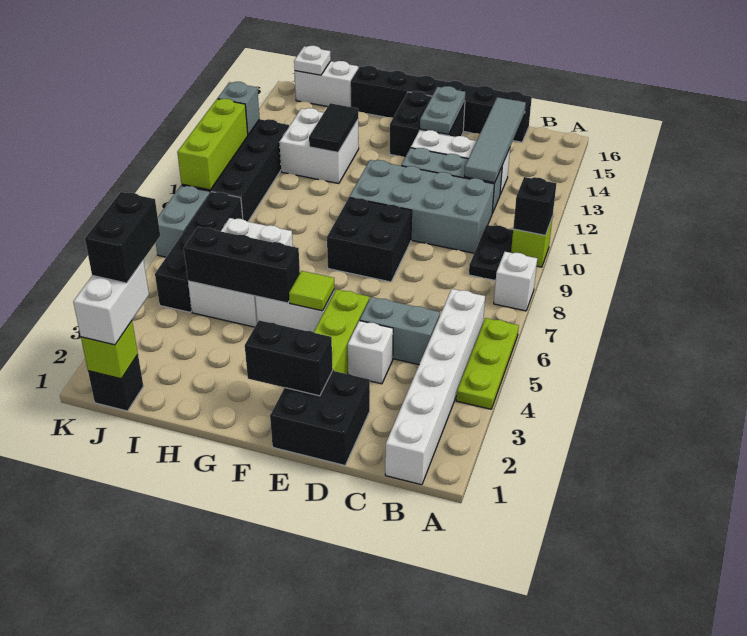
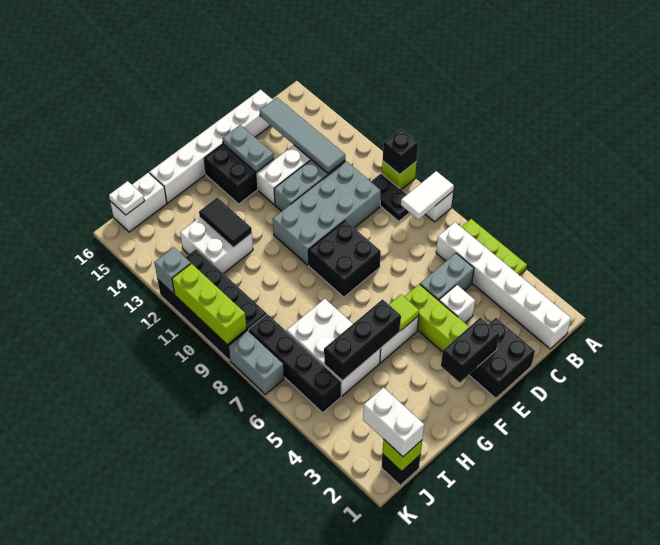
none -> white tile A8:B8 level 2
black brick C16:H16 level 1 -> white brick C16:H16 level 1
black brick J2:J3 level 4 -> none

